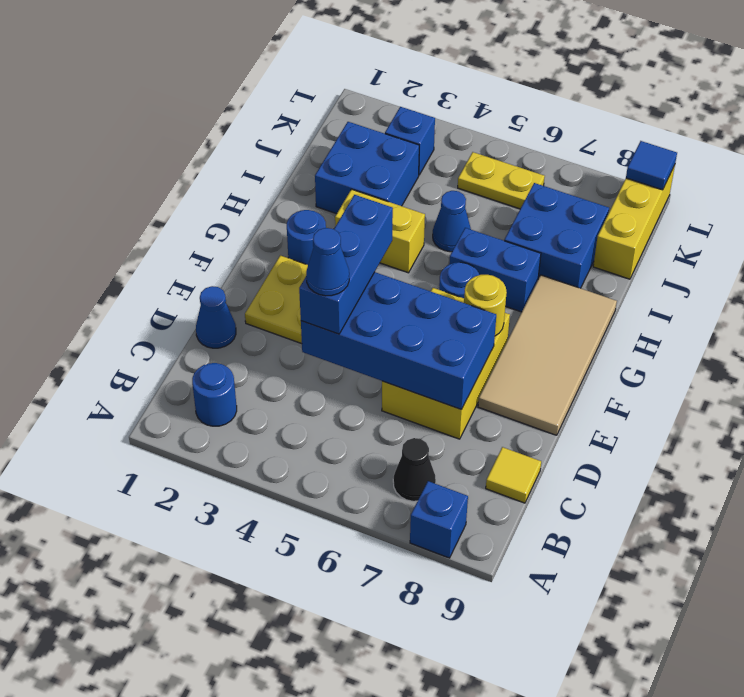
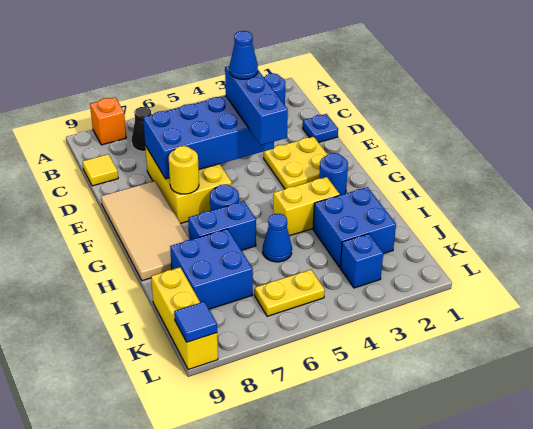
blue brick A8 level 1 -> orange brick A8 level 1
blue cone D1 level 1 -> blue plate D1 level 1

